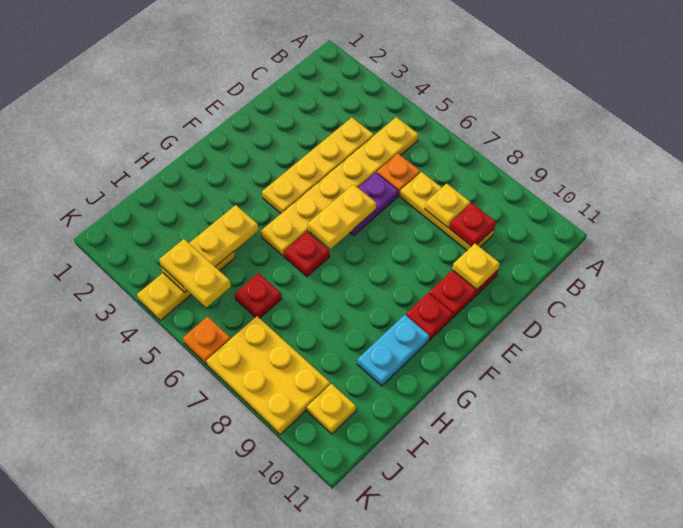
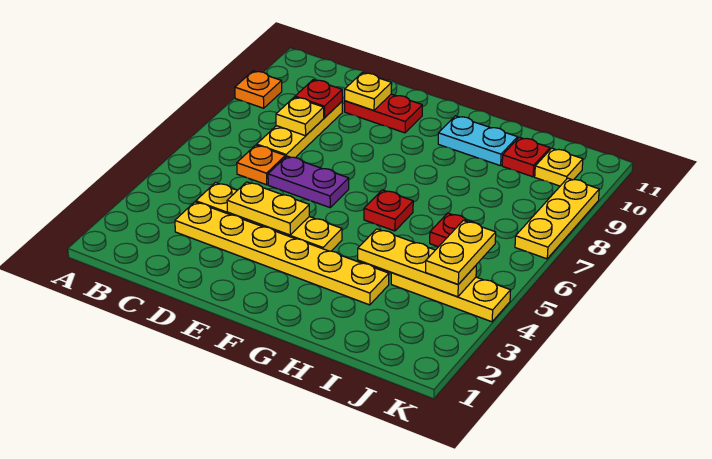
yellow plate B5:G5 level 1 -> yellow plate C3:H3 level 1
yellow plate E6:F6 level 2 -> yellow plate D4:E4 level 2
red plate F10 level 1 -> red plate I10 level 1
yellow plate J7:K9 level 1 -> yellow plate K7:K9 level 1
orange plate K6 level 1 -> orange plate A9 level 1

